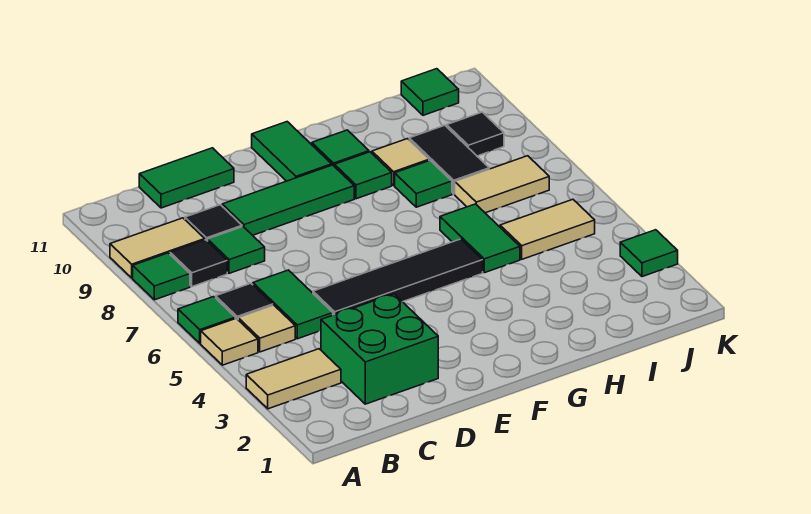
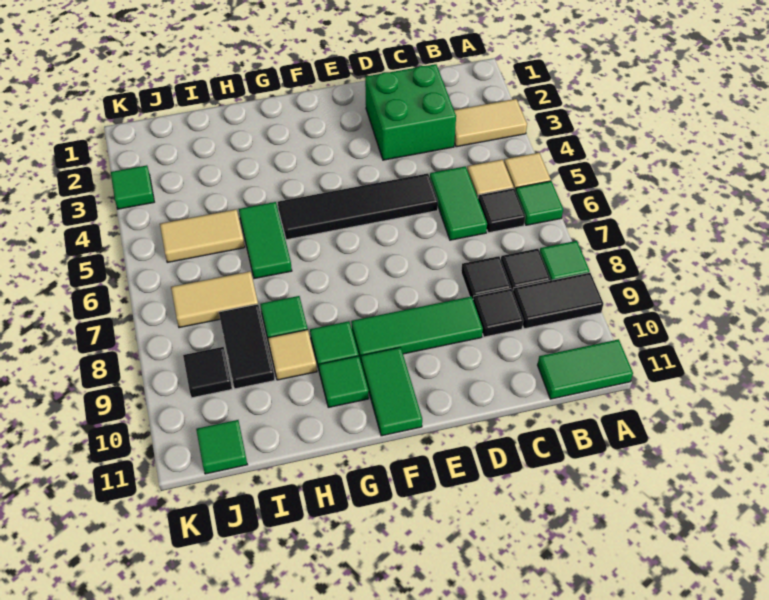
tan tile A9:B9 level 1 -> black tile A9:B9 level 1
green tile C8 level 1 -> black tile C8 level 1
green tile C11:D11 level 1 -> green tile A11:B11 level 1

